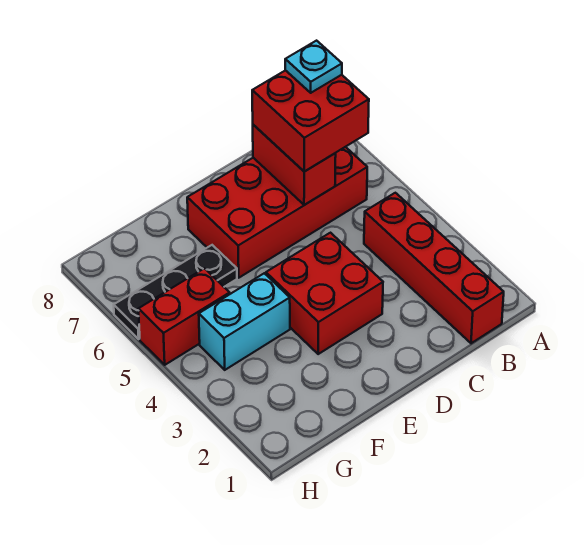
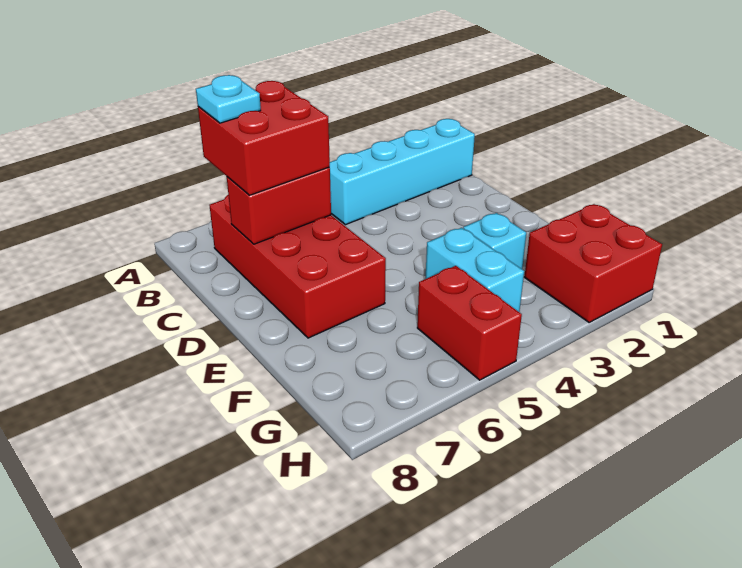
red brick B1:B4 level 1 -> cyan brick B1:B4 level 1
red brick D3:E4 level 1 -> red brick G1:H2 level 1
none -> cyan brick F3 level 1
black plate F6:H6 level 1 -> none

